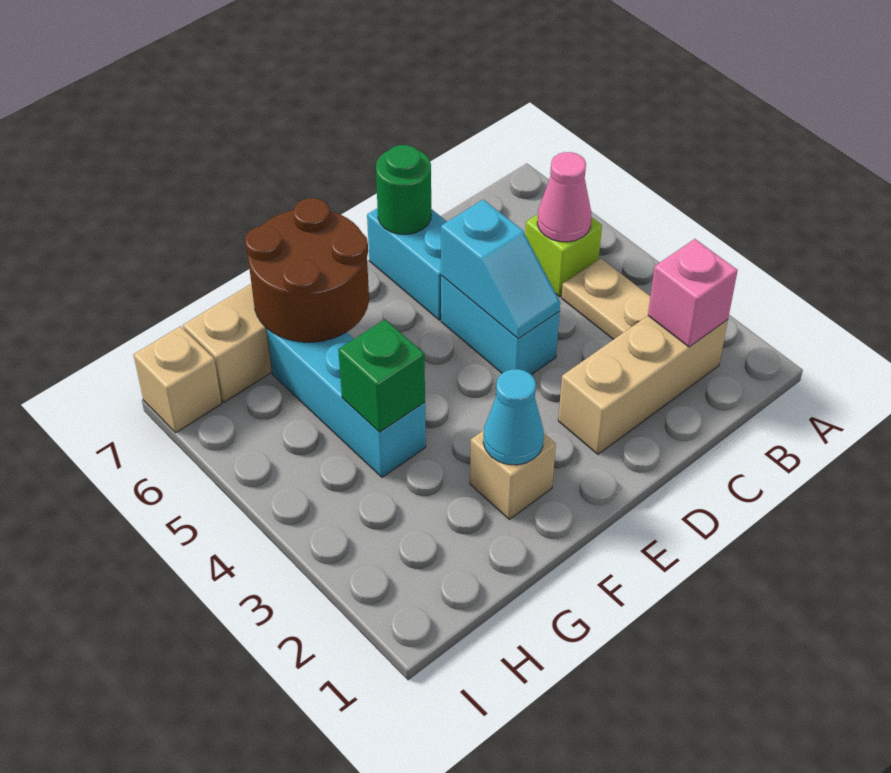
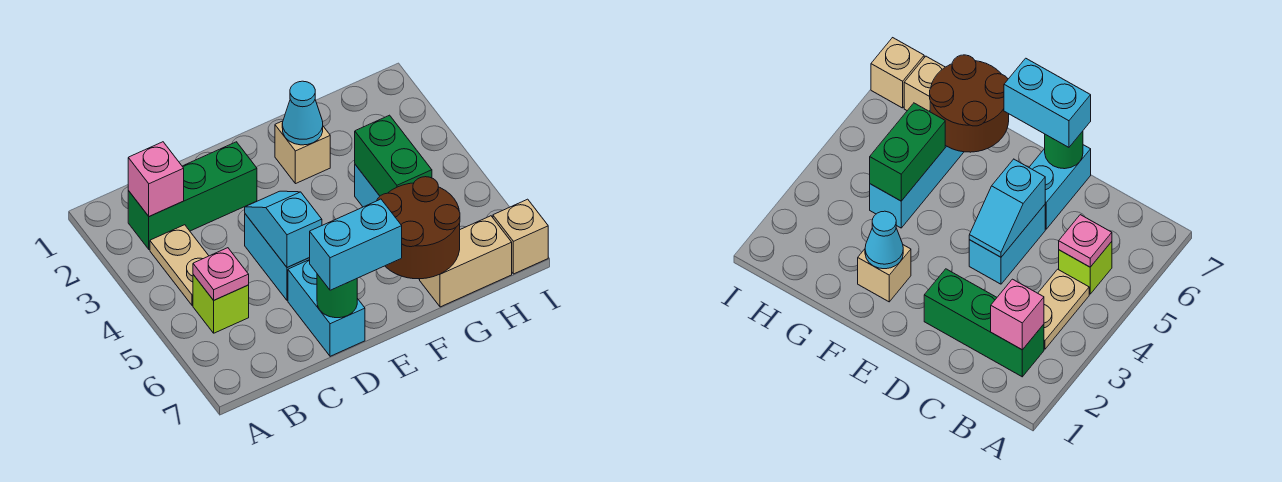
tan brick B2:D2 level 1 -> green brick B2:D2 level 1
pink cone B5 level 2 -> pink plate B5 level 2
none -> cyan brick D7:E7 level 3
green brick G4 level 2 -> green brick G4:G5 level 2

